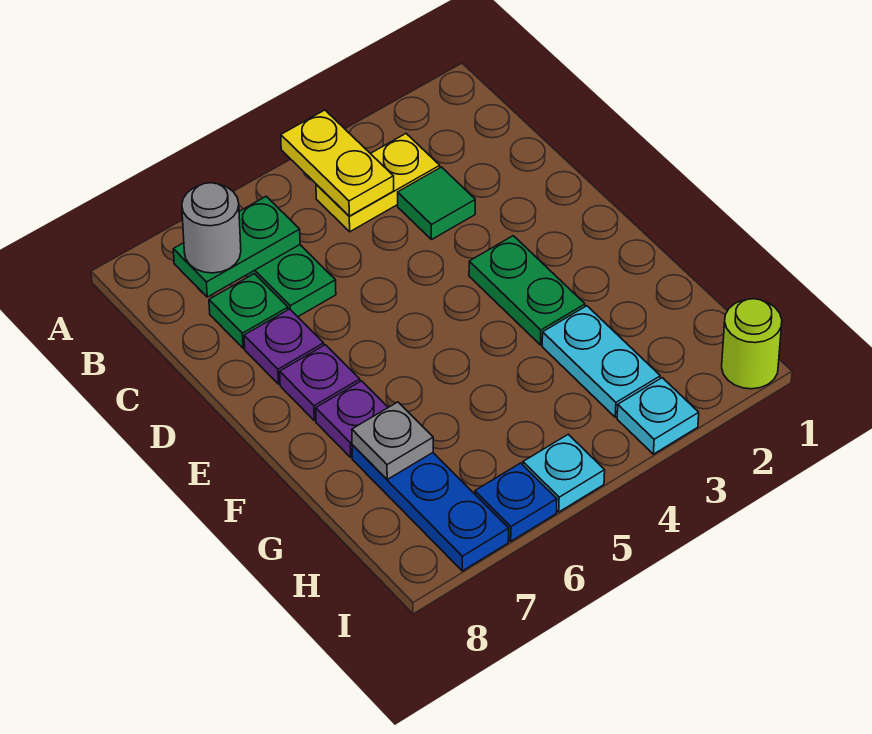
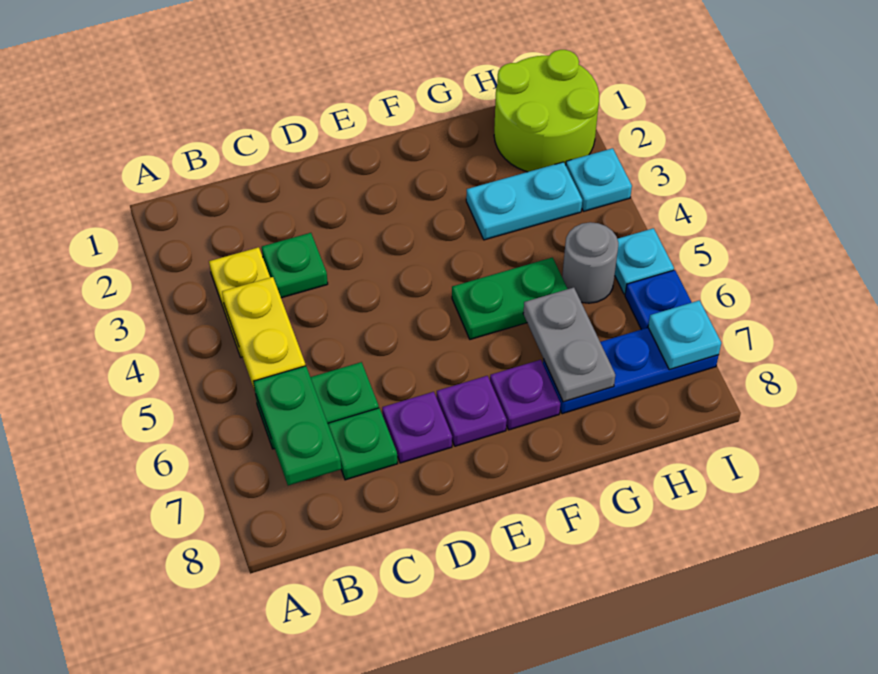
yellow plate A4:B4 level 2 -> yellow plate B4:B5 level 2
grey round brick B7 level 3 -> grey round brick H5 level 1
green tile C3 level 1 -> green plate C3 level 1
green plate E3:F3 level 1 -> green plate F5:G5 level 1
grey plate G7 level 2 -> grey plate G6:G7 level 2
lime round brick I1 level 1 -> lime round brick H1:I2 level 1
none -> cyan plate I7 level 2

